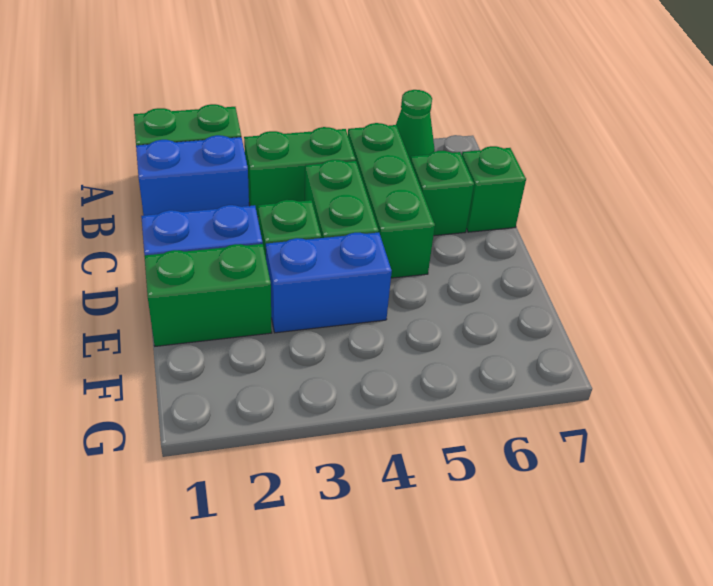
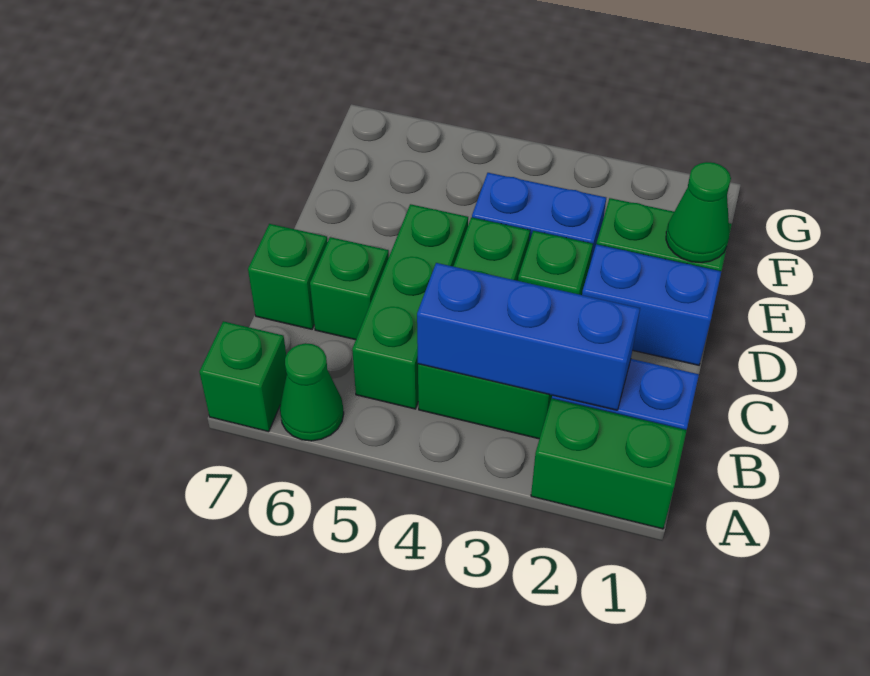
none -> green brick A7 level 1
none -> blue brick B2:B4 level 2
none -> green cone E1 level 2

